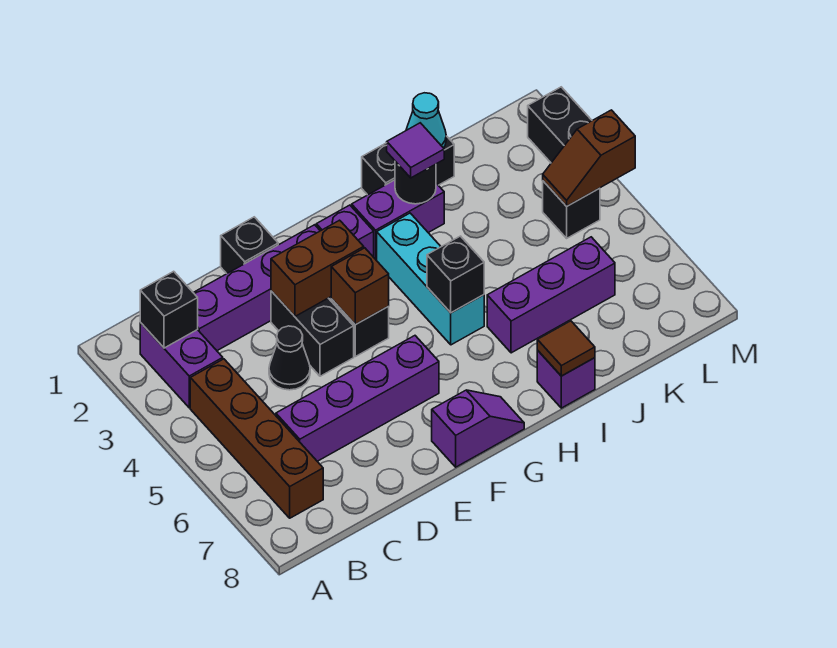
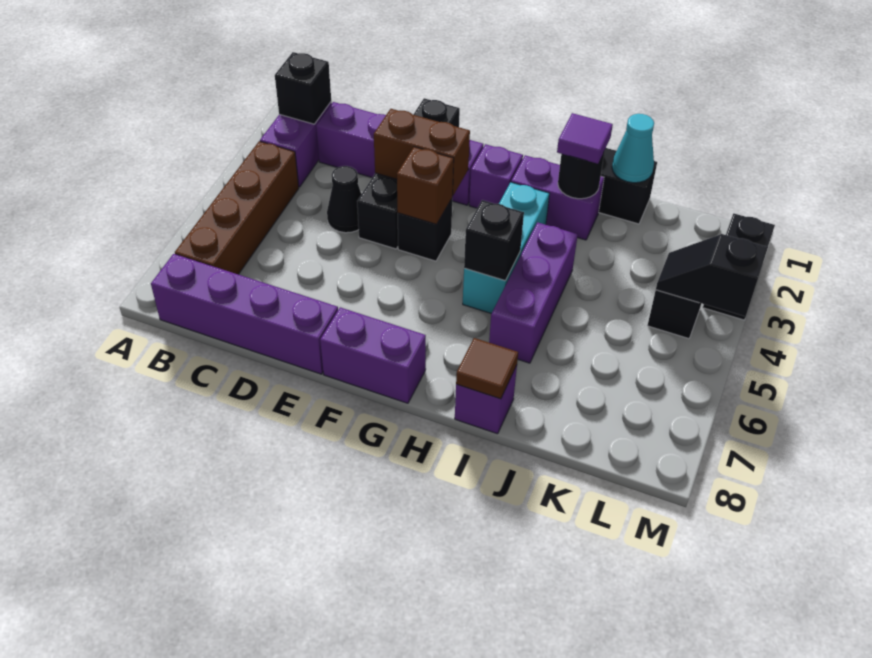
purple brick C6:F6 level 1 -> purple brick B8:E8 level 1
purple slope F8:G8 level 1 top F -> purple brick F8:G8 level 1
purple brick I6:K6 level 1 -> purple brick I4:I6 level 1
brown slope L4:M4 level 2 top M -> black slope L4:M4 level 2 top M

